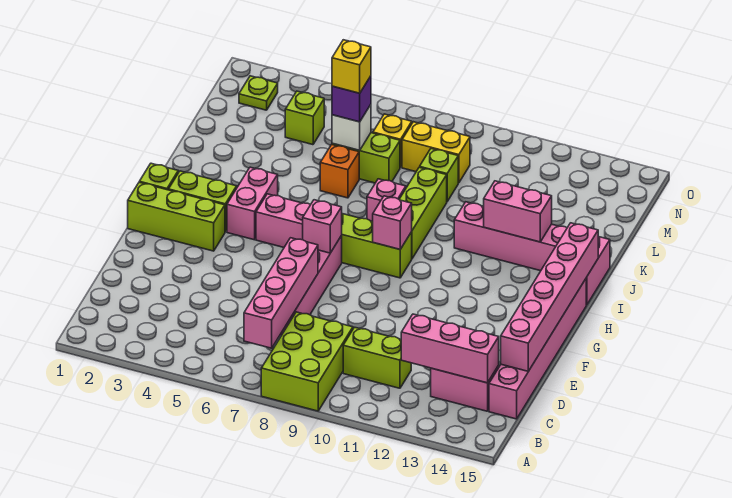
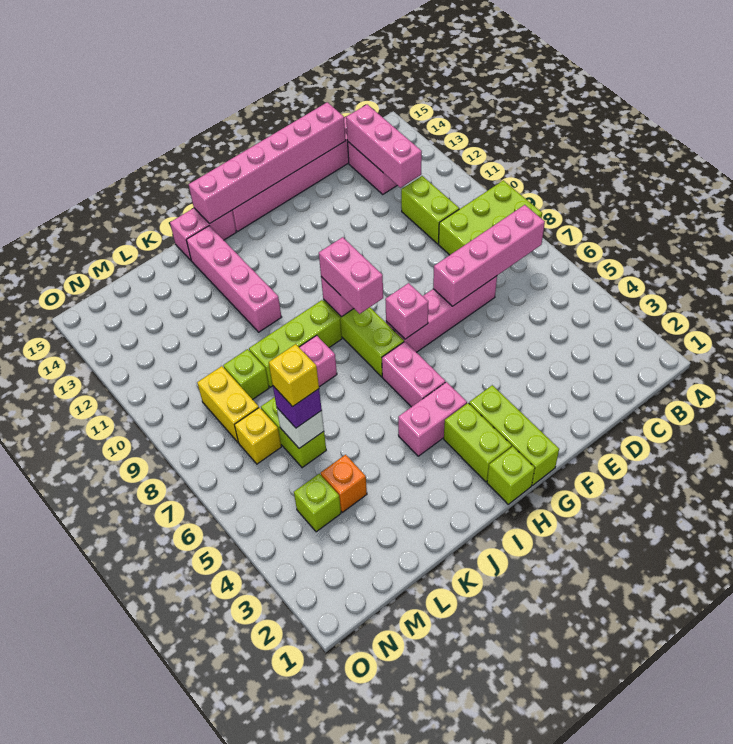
pink brick J12:J13 level 2 -> pink brick H8:H9 level 3
orange brick K6 level 1 -> orange brick L4 level 1
lime plate N2 level 1 -> none

